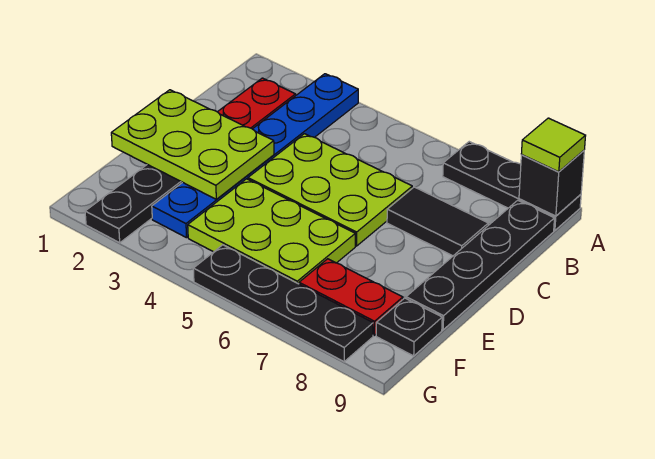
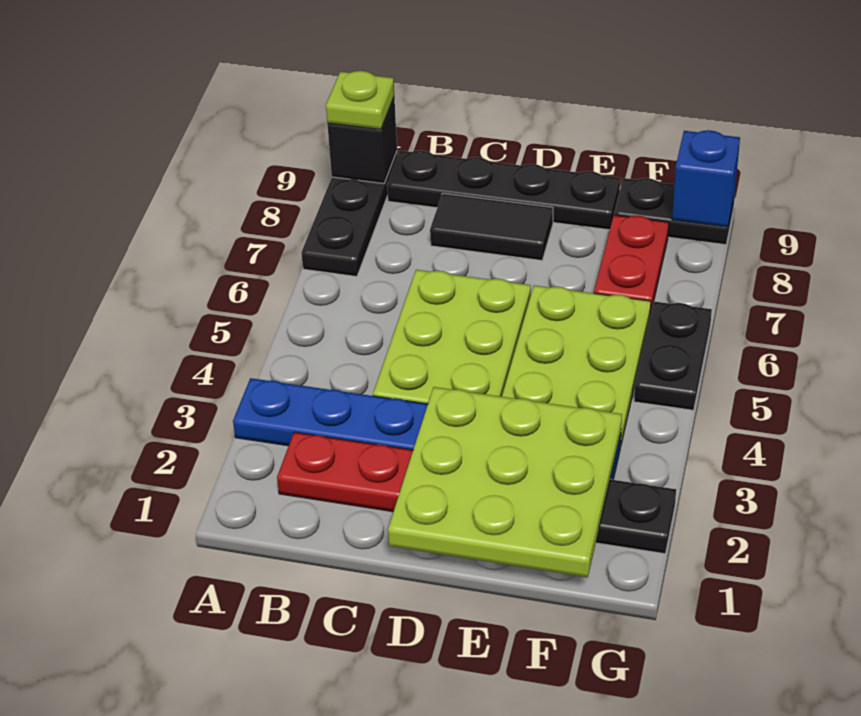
lime tile A9 level 3 -> lime plate A9 level 3
black tile C7:C8 level 1 -> black tile C8:D8 level 1
lime plate D1:E3 level 2 -> lime plate D1:F3 level 2
black plate F9 level 1 -> black plate F9:G9 level 1
black plate G5:G8 level 1 -> black plate G5:G6 level 1
none -> blue brick G9 level 2

